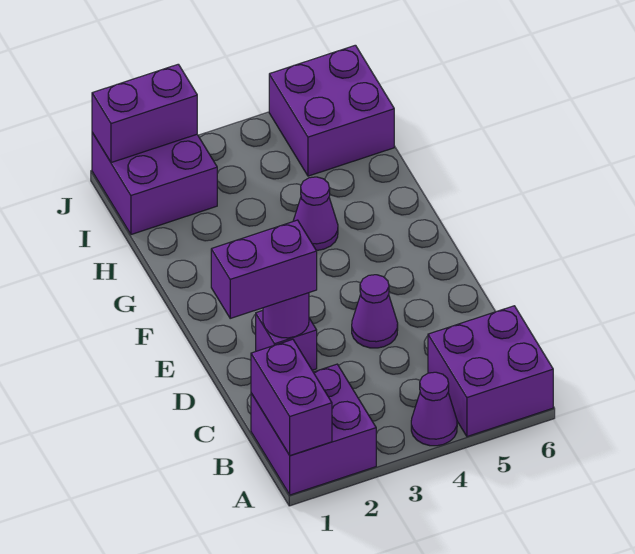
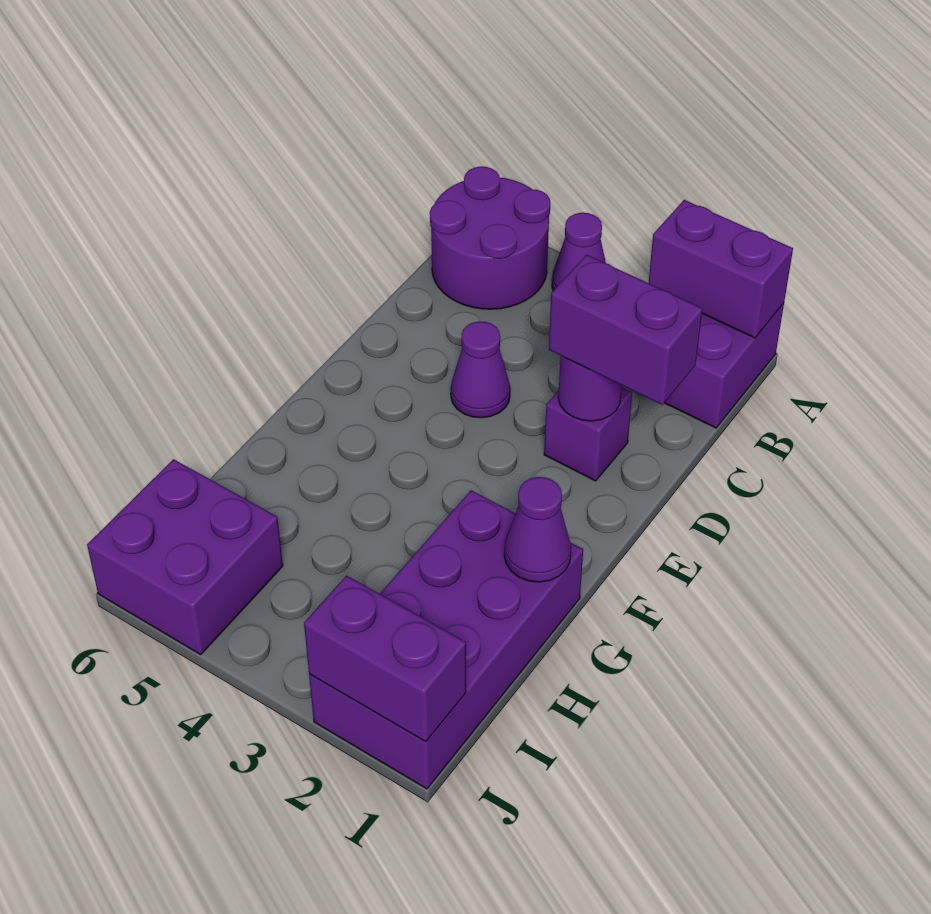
purple brick A1:B1 level 2 -> purple brick A1:A2 level 2
purple brick A5:B6 level 1 -> purple round brick A5:B6 level 1
purple cone G4 level 1 -> purple cone G1 level 2
purple brick I1:J2 level 1 -> purple brick G1:J2 level 1

